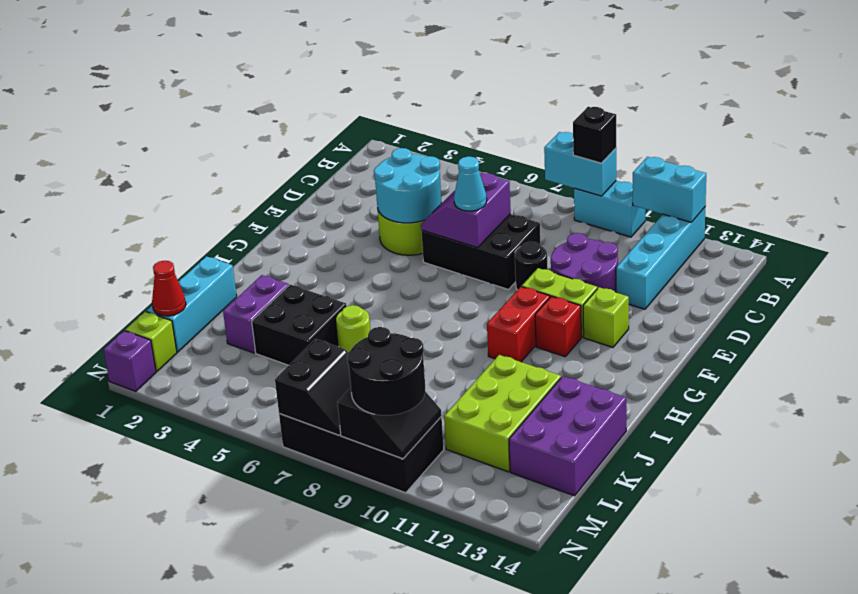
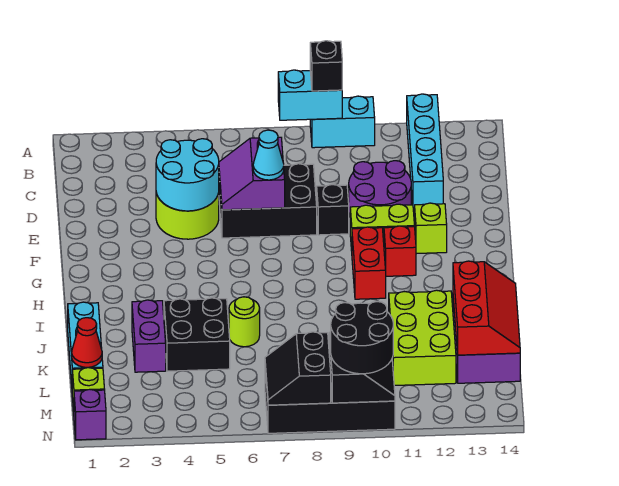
cyan brick A11:A12 level 2 -> none
black round brick E9 level 1 -> black brick E9 level 1
none -> red slope J13:L14 level 2 top 13
black slope M7:N8 level 2 top 7 -> black slope M7:N8 level 2 top 8

